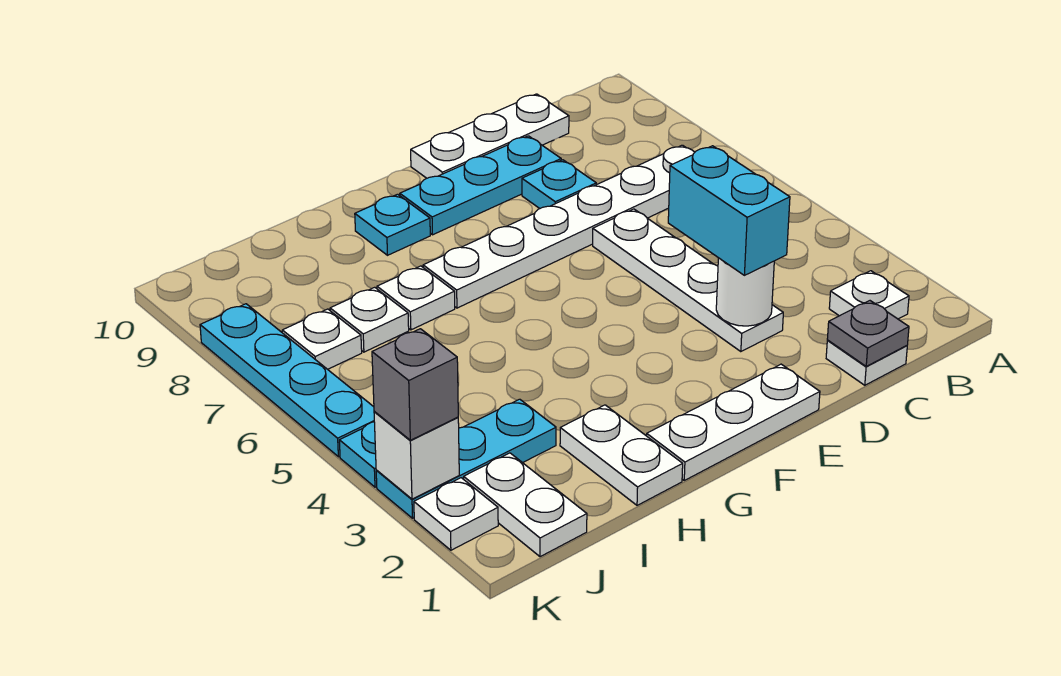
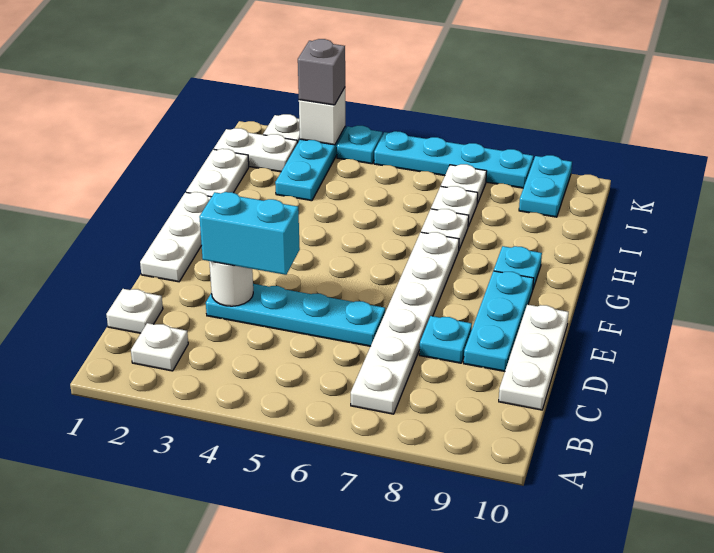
grey plate C1 level 2 -> none
white plate D3:D6 level 1 -> cyan plate D3:D6 level 1
white plate H1:H2 level 1 -> white plate H1:I1 level 1
none -> cyan plate J9:K9 level 1

